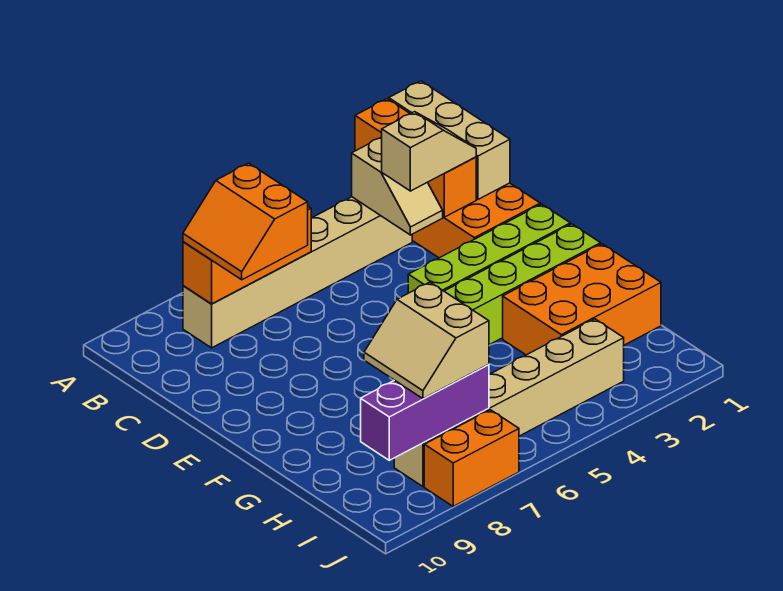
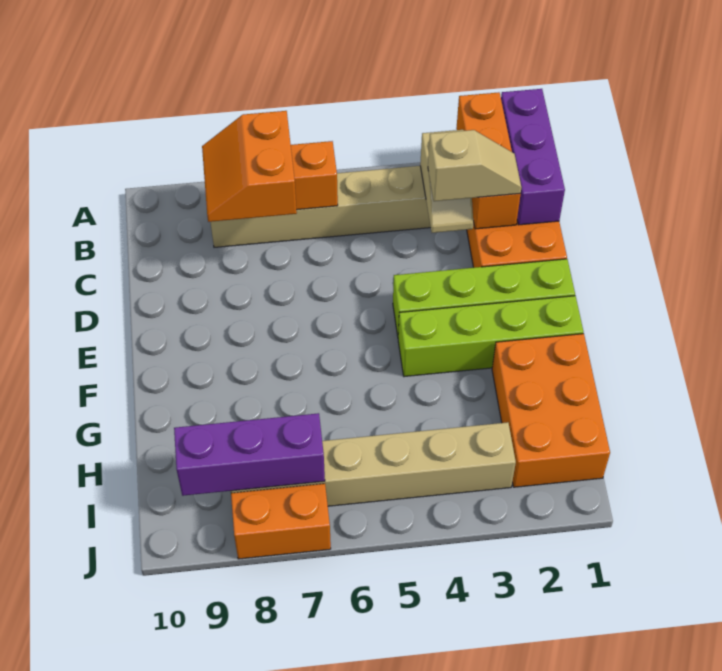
tan brick A1:C1 level 2 -> purple brick A1:C1 level 2
orange brick G1:H3 level 1 -> orange brick G1:I2 level 1
tan slope H7:I8 level 3 top 7 -> none

